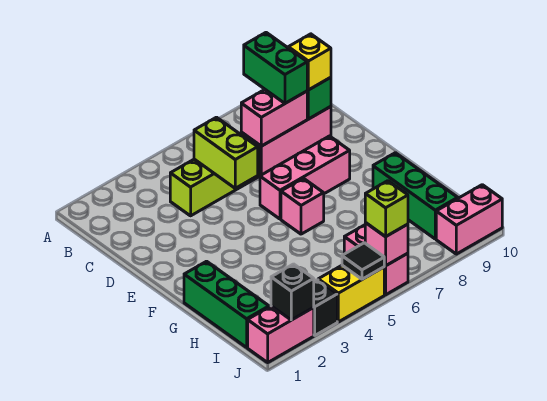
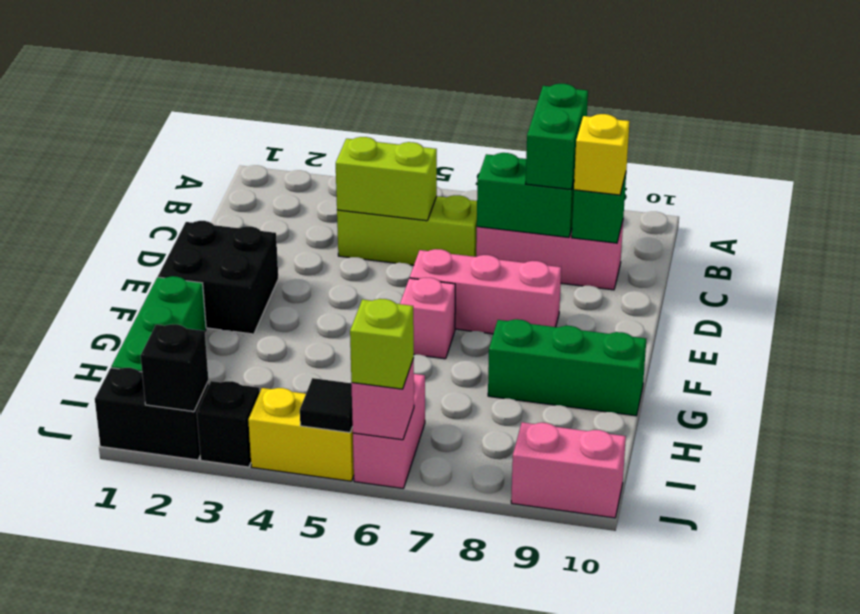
lime brick C5:D5 level 2 -> lime brick C4:C5 level 2
pink brick C7:C8 level 2 -> green brick C7:C8 level 2
none -> black brick E1:F2 level 1
green brick G9:I9 level 1 -> green brick G8:G10 level 1
pink brick J1:J2 level 1 -> black brick J1:J2 level 1

